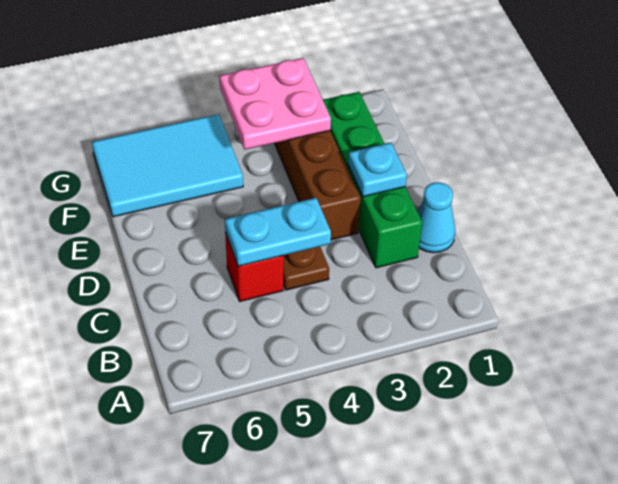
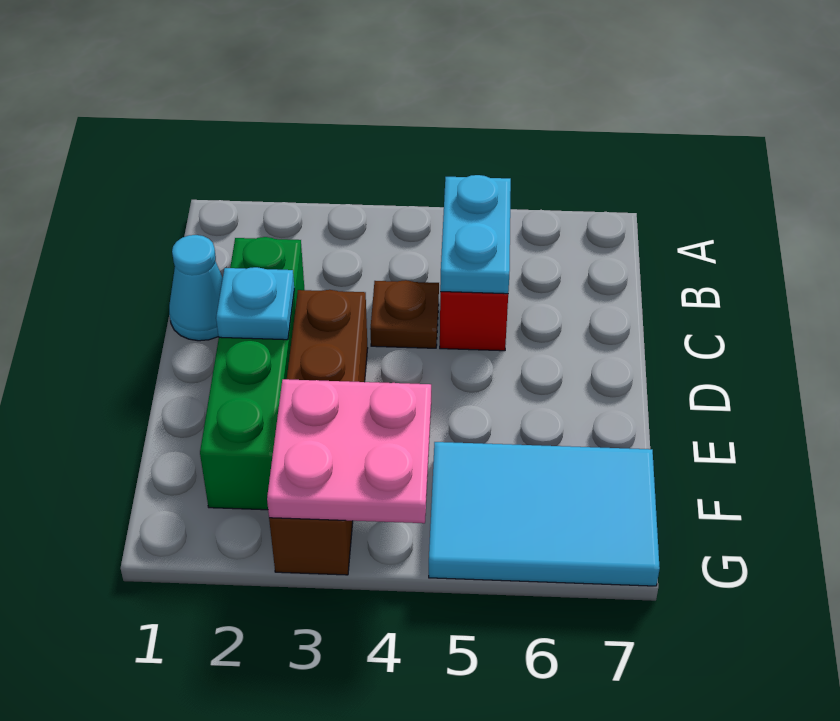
cyan plate C4:C5 level 2 -> cyan plate B5:C5 level 2

